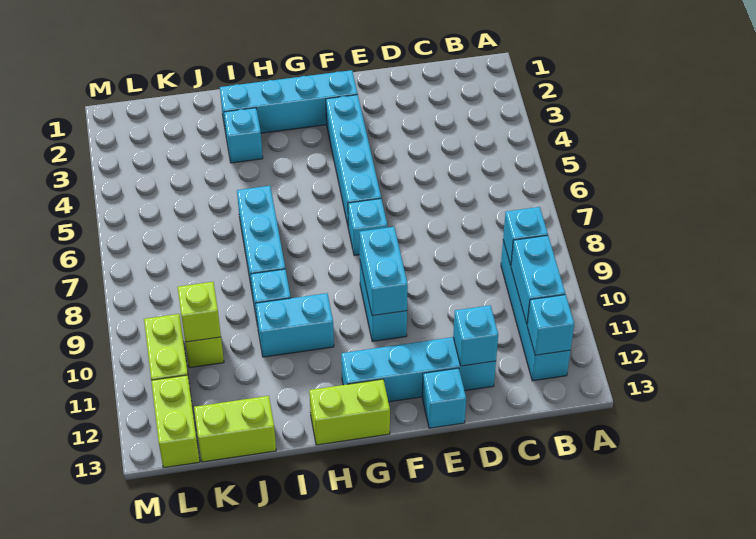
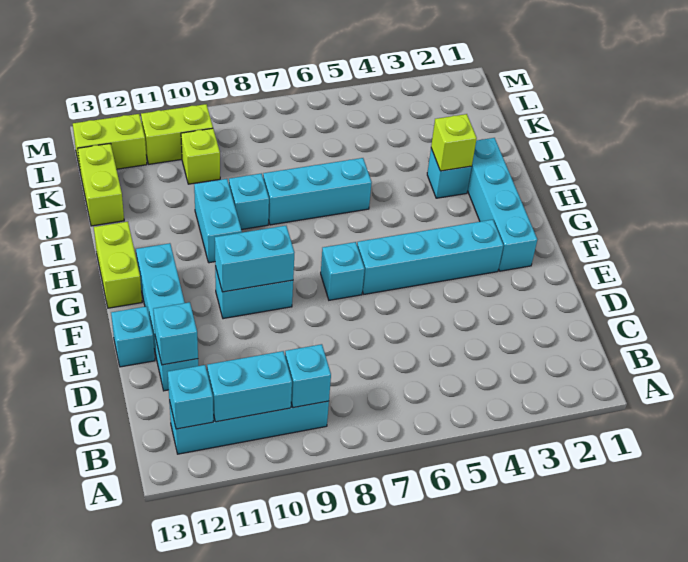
lime brick K10 level 2 -> lime brick I3 level 2

